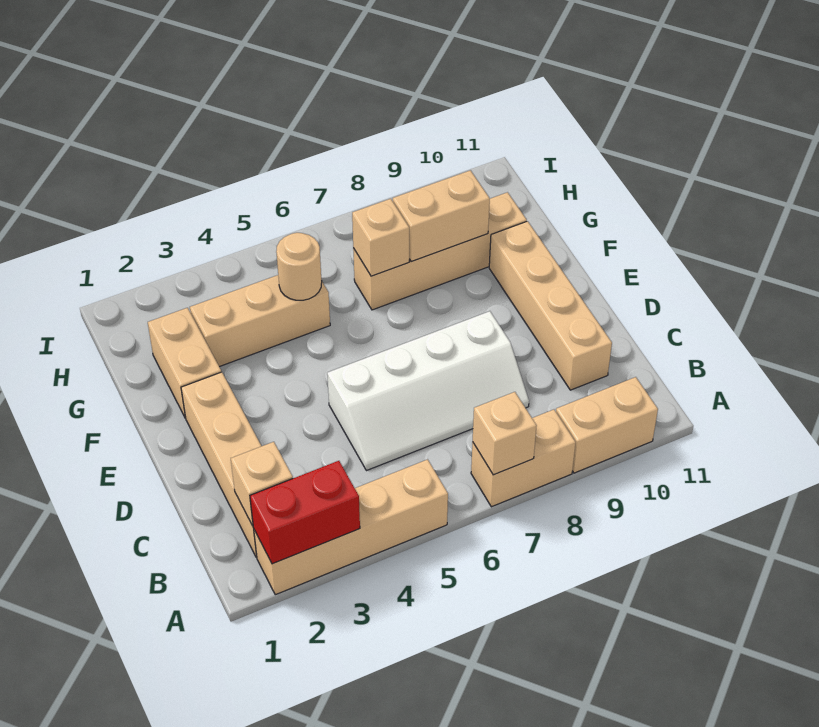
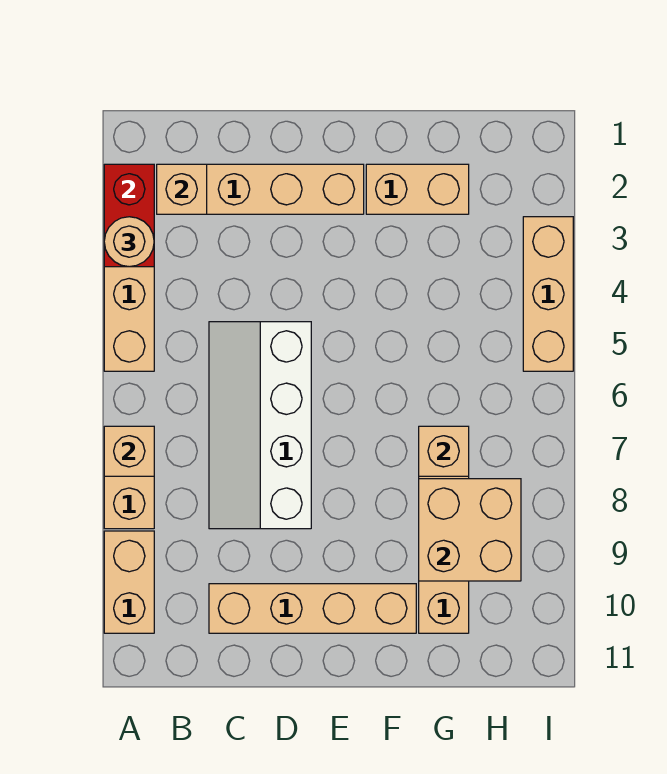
tan brick G3:G5 level 1 -> tan brick I3:I5 level 1
tan round brick G5 level 2 -> tan round brick A3 level 3
tan brick G8:G9 level 2 -> tan brick G8:H9 level 2

